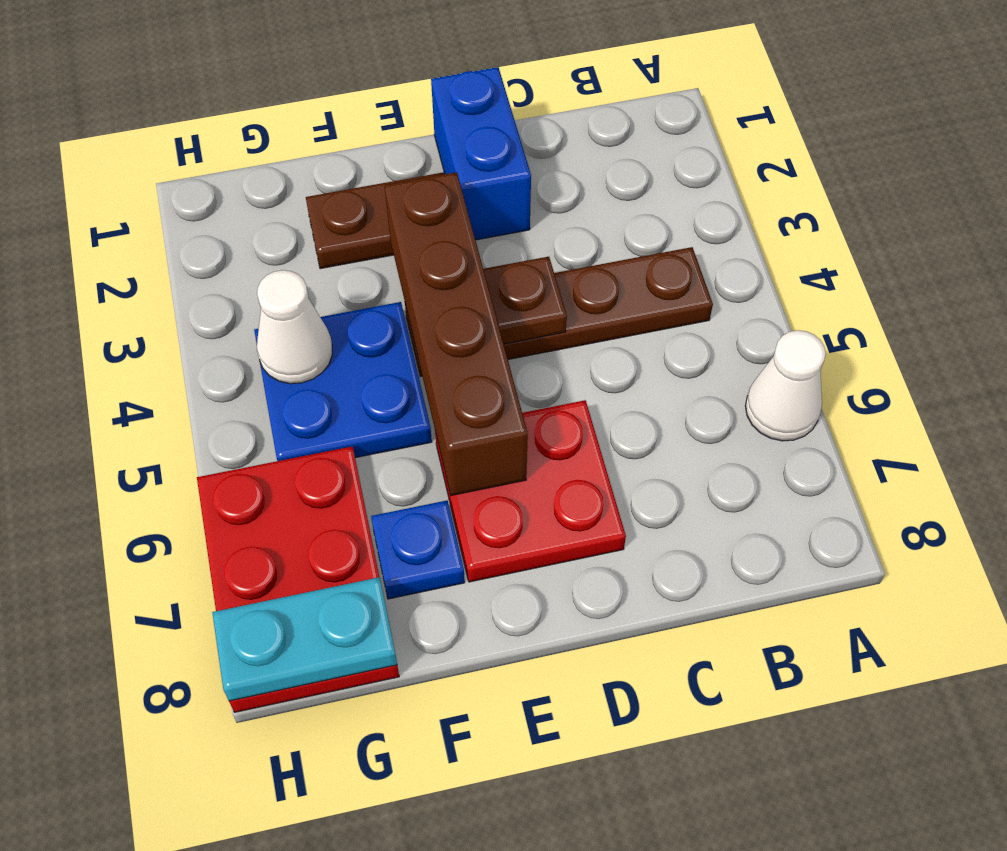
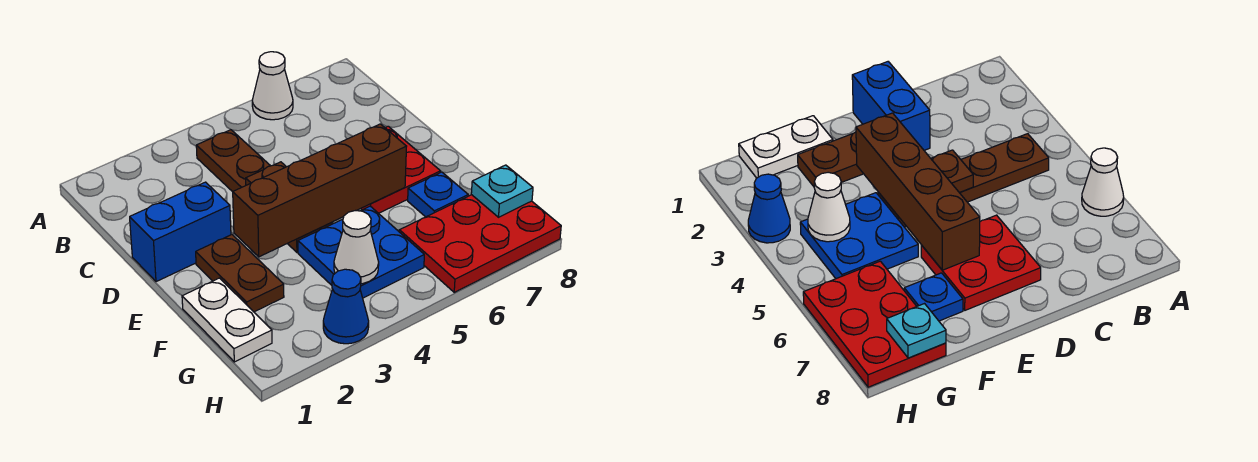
none -> white plate F1:G1 level 1
cyan plate G8:H8 level 2 -> cyan plate G8 level 2
none -> blue cone H3 level 1

